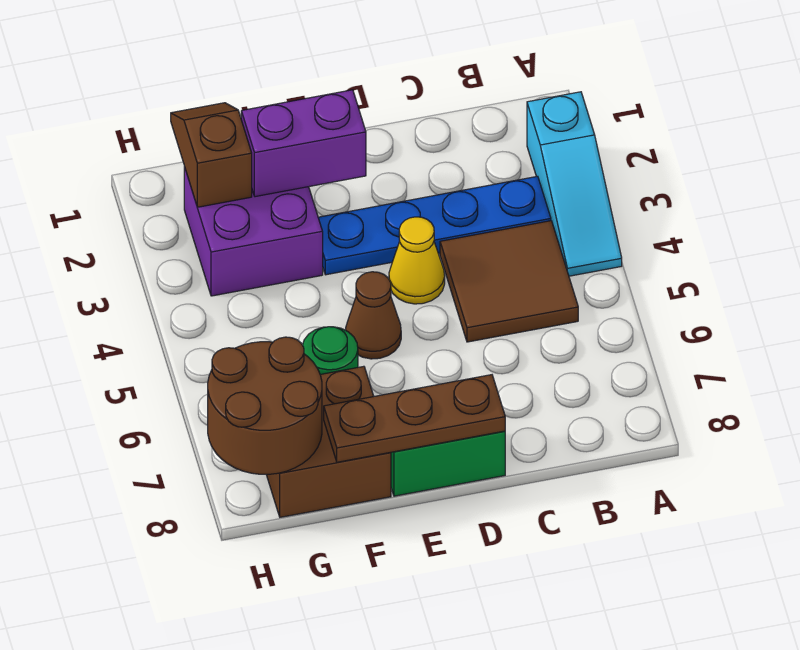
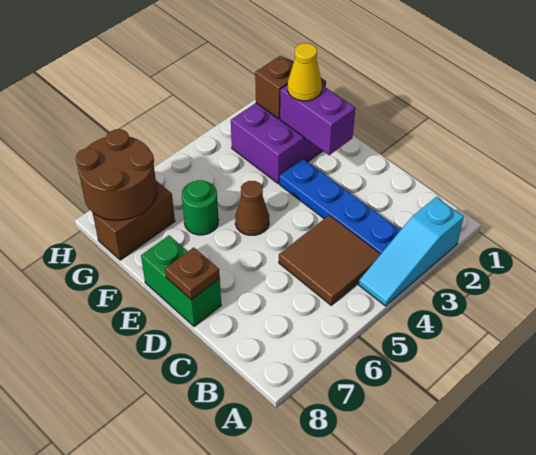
yellow cone D4 level 1 -> yellow cone F2 level 3
brown plate D8:F8 level 2 -> brown plate D8 level 2
brown brick F7:G8 level 1 -> brown brick G7:G8 level 1

